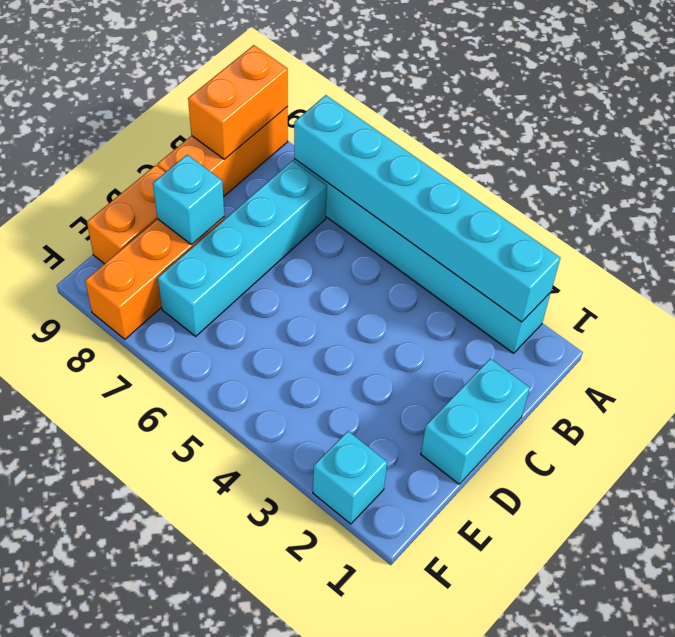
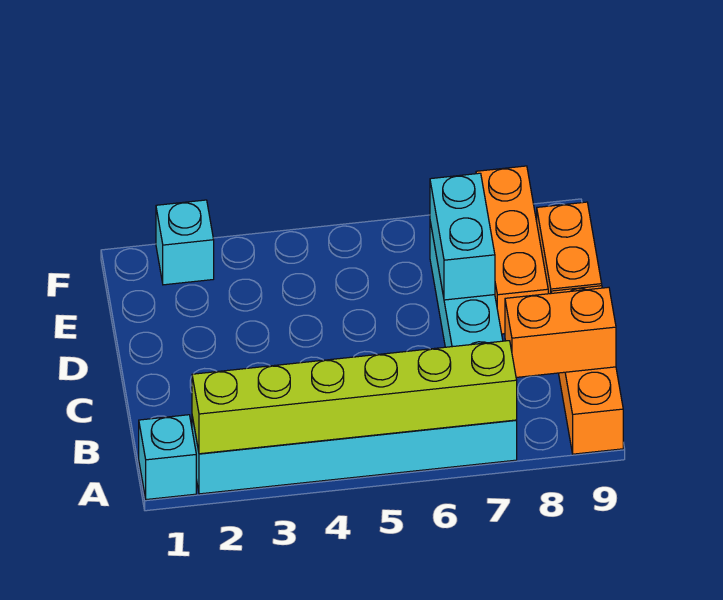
cyan brick A2:A7 level 2 -> lime brick A2:A7 level 2
orange brick A9:B9 level 2 -> orange brick B8:B9 level 2
cyan brick C1:D1 level 1 -> cyan brick D7:E7 level 2
cyan brick D8 level 2 -> cyan brick A1 level 1

